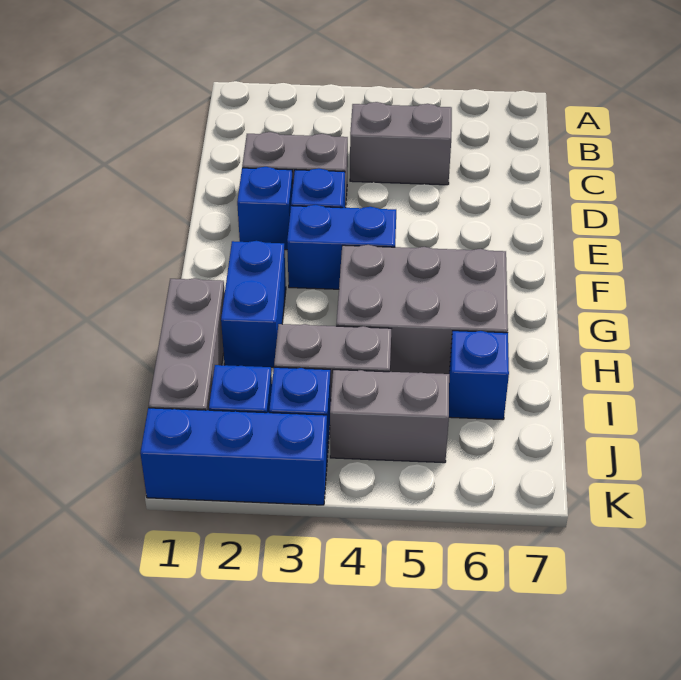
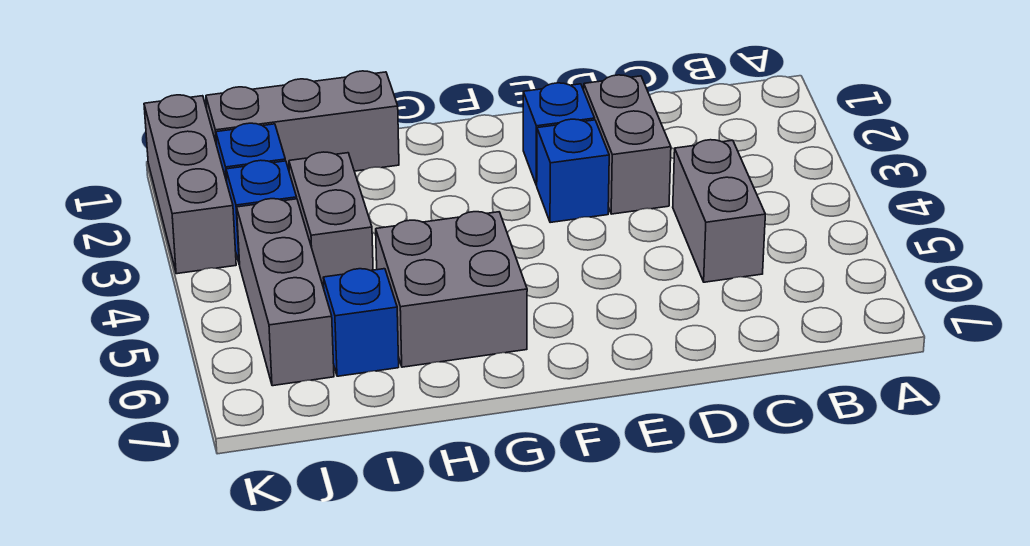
blue brick F3:F4 level 1 -> none
blue brick G2:H2 level 1 -> none
grey brick G4:H6 level 1 -> grey brick G5:H6 level 1
grey brick J4:J5 level 1 -> grey brick J4:J6 level 1
blue brick K1:K3 level 1 -> grey brick K1:K3 level 1

